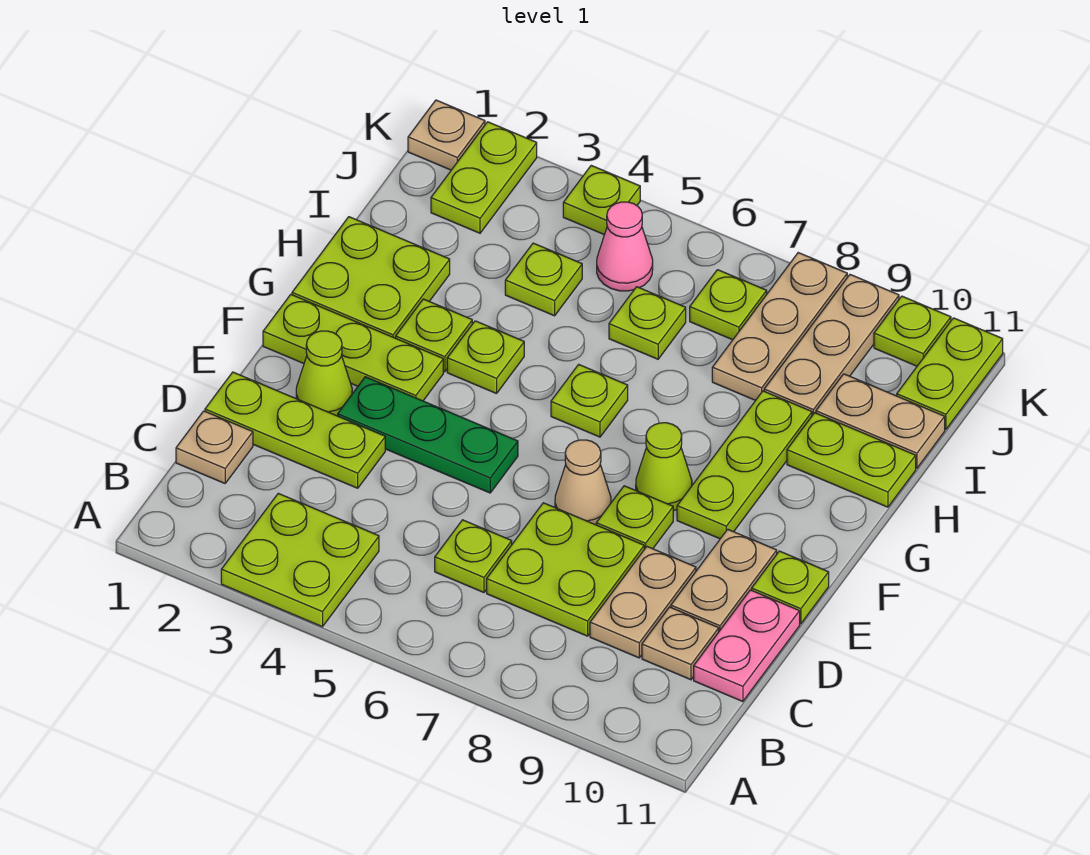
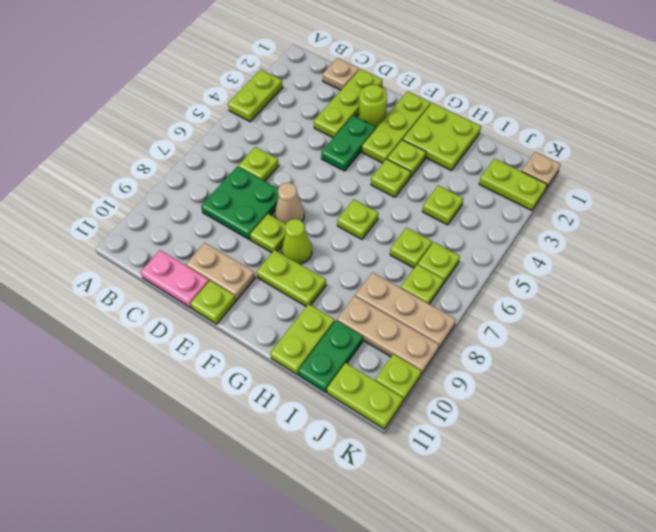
lime plate A3:B4 level 1 -> lime plate A3:A4 level 1
lime plate C7:D8 level 1 -> green plate C7:D8 level 1
tan plate C9:D9 level 1 -> none
tan plate C10 level 1 -> none
lime cone E2 level 1 -> lime round brick E2 level 1
green plate E3:E5 level 1 -> green plate E3:E4 level 1
lime plate F9:H9 level 1 -> lime plate F9:G9 level 1
tan plate I10:I11 level 1 -> green plate I10:I11 level 1
pink cone J5 level 1 -> none
lime plate K4 level 1 -> lime plate J6 level 1

